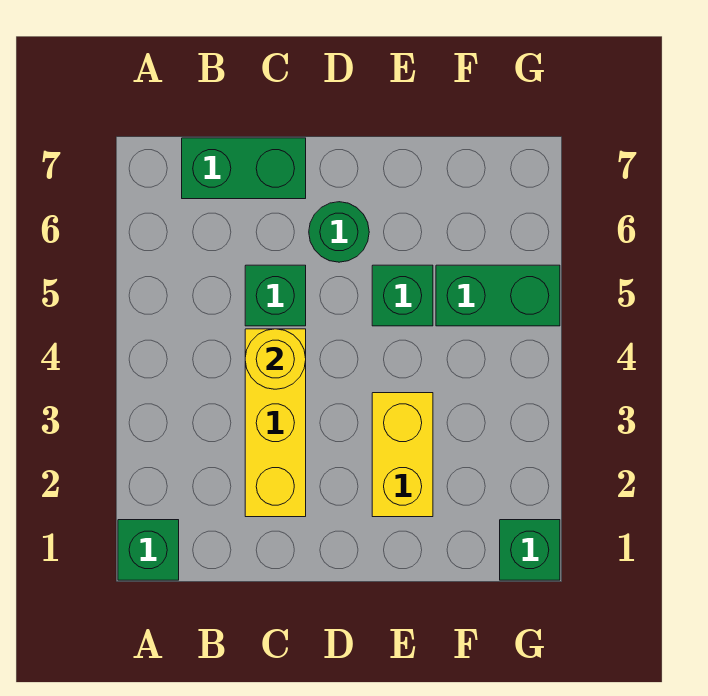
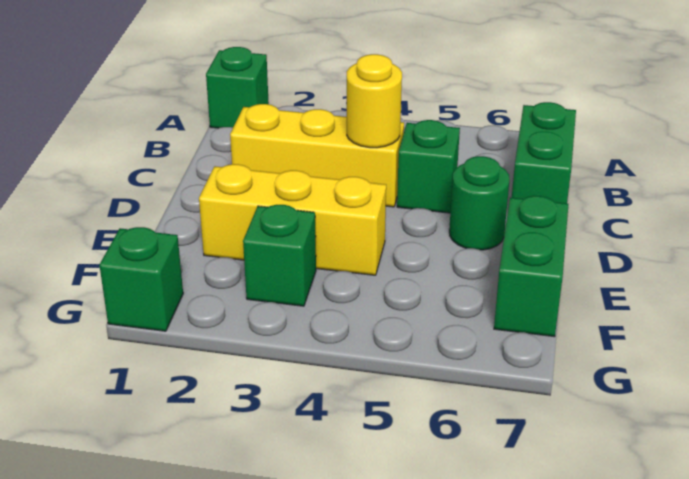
yellow brick E2:E3 level 1 -> yellow brick E2:E4 level 1
green brick E5 level 1 -> green brick F3 level 1
green brick F5:G5 level 1 -> green brick E7:F7 level 1

